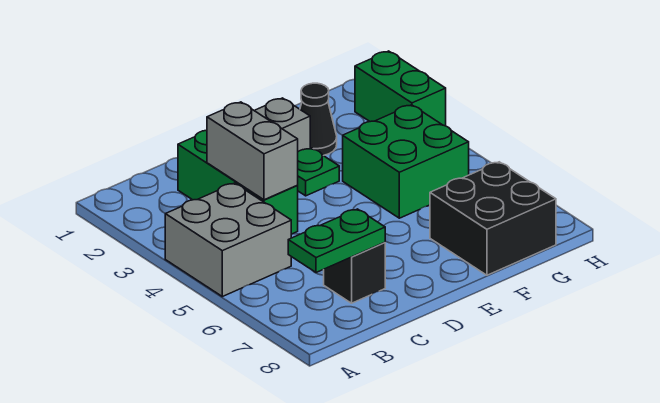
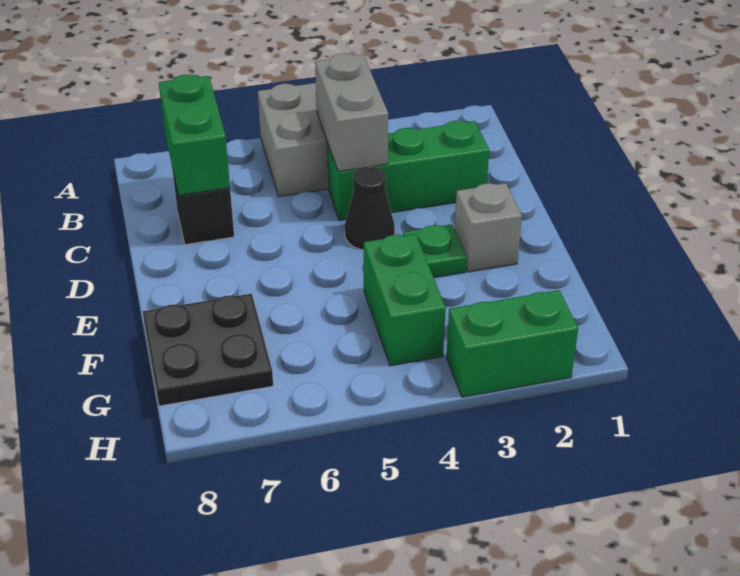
green plate B7:C7 level 2 -> green brick B7:C7 level 2
grey brick C3:C4 level 2 -> grey brick B4:C4 level 2
black cone F2 level 1 -> black cone D4 level 1
green brick F4:G5 level 1 -> green brick F4:G4 level 1
black brick F7:G8 level 1 -> black plate F7:G8 level 1

